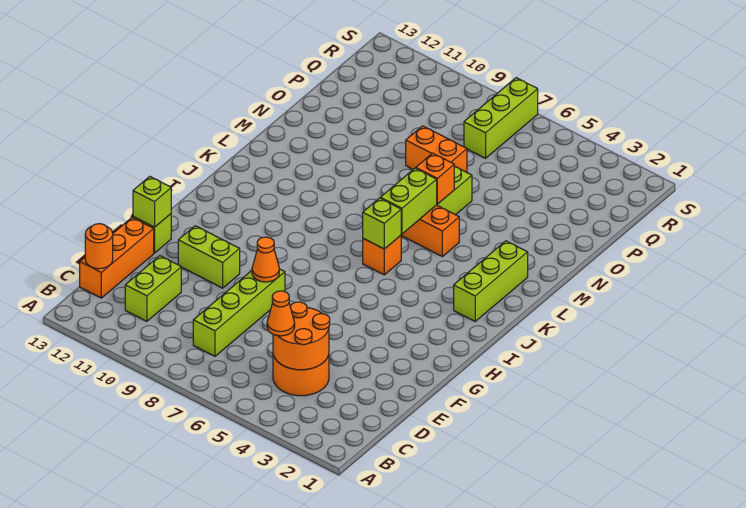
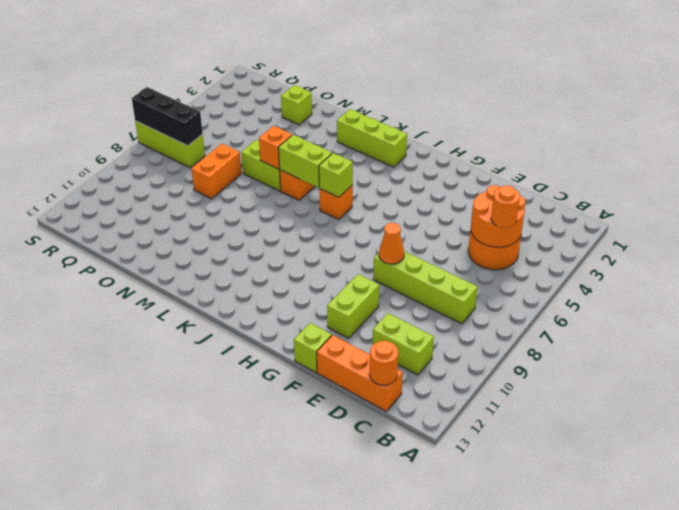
orange cone C5 level 3 -> orange round brick C5 level 3
lime brick F13 level 2 -> lime brick O2 level 1
none -> black brick Q7:S7 level 2

